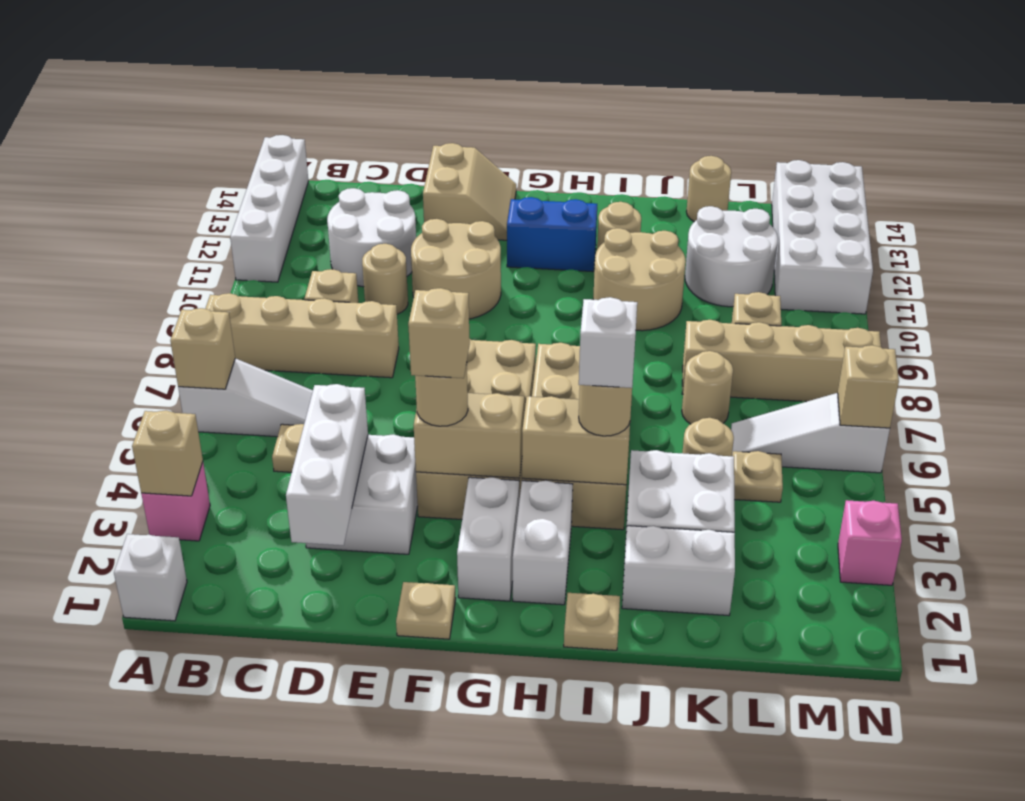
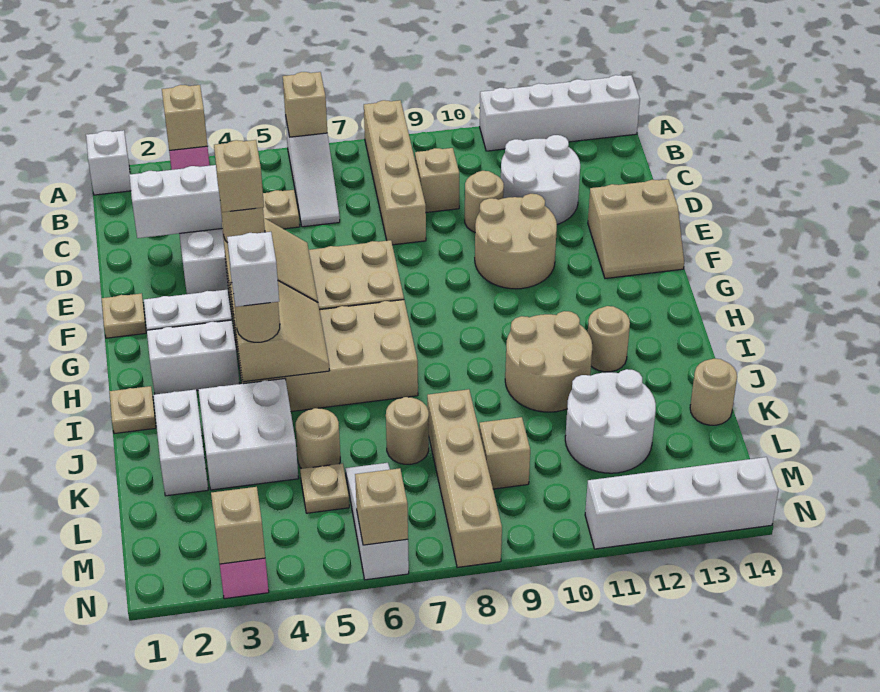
blue brick G12:H12 level 1 -> none
white brick M11:N14 level 1 -> white brick N11:N14 level 1
none -> tan brick N3 level 2

